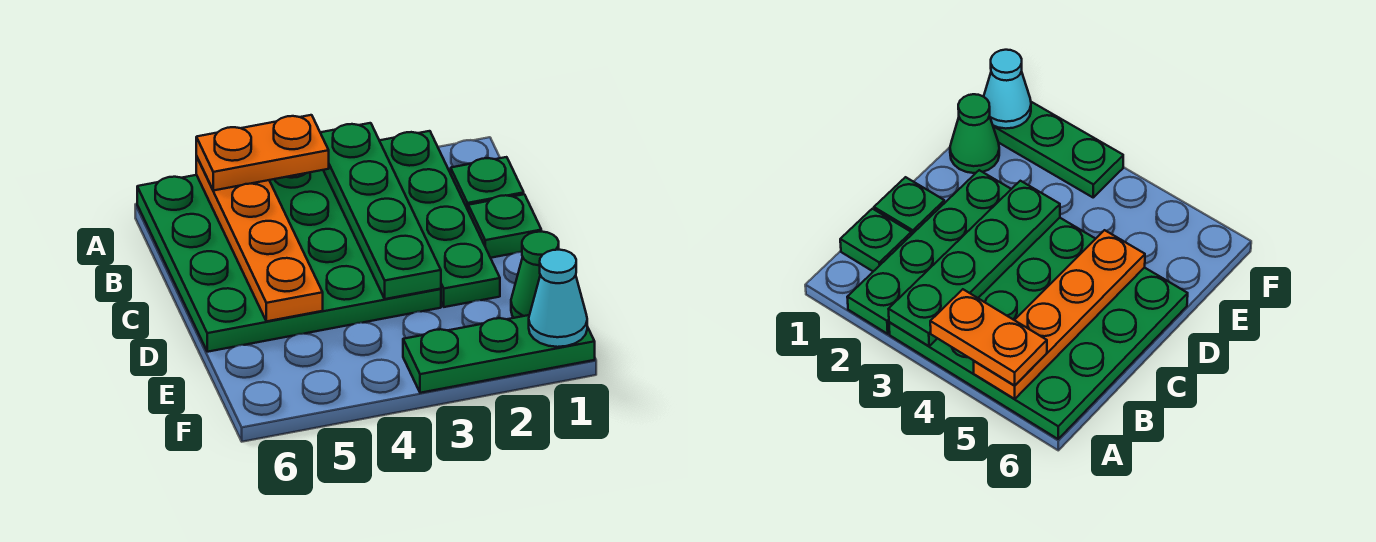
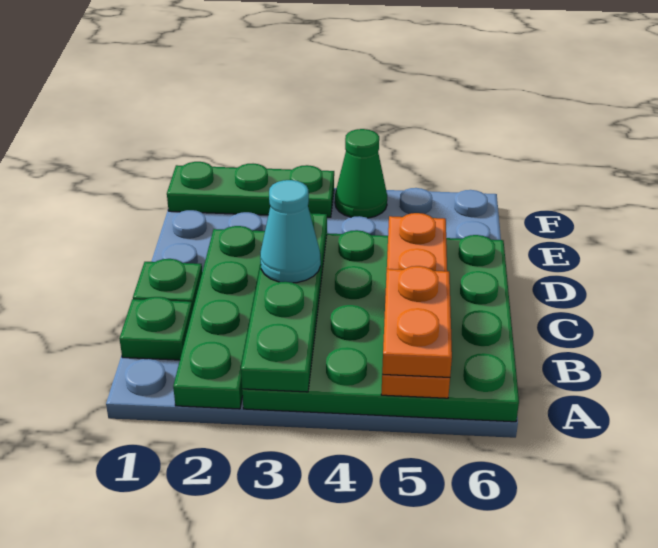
orange plate A4:A5 level 3 -> orange plate A5:B5 level 3
green cone E1 level 1 -> green cone F4 level 1
cyan cone F1 level 2 -> cyan cone C3 level 3

